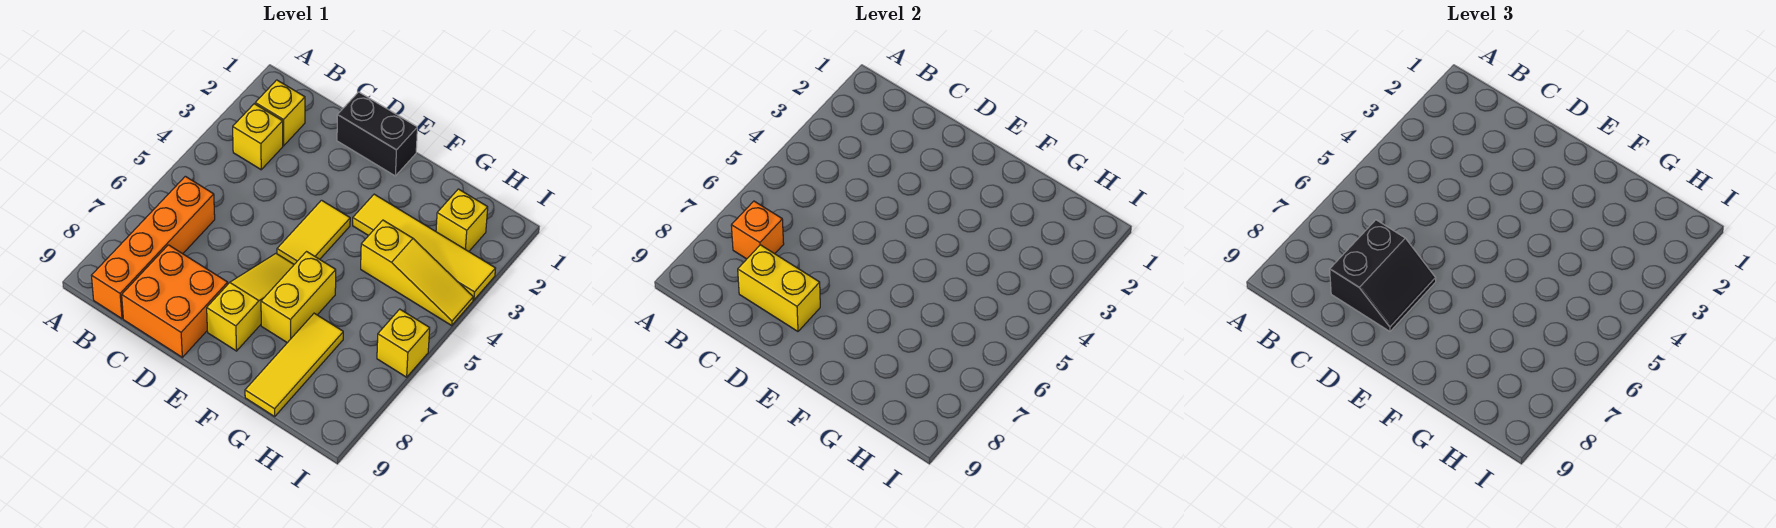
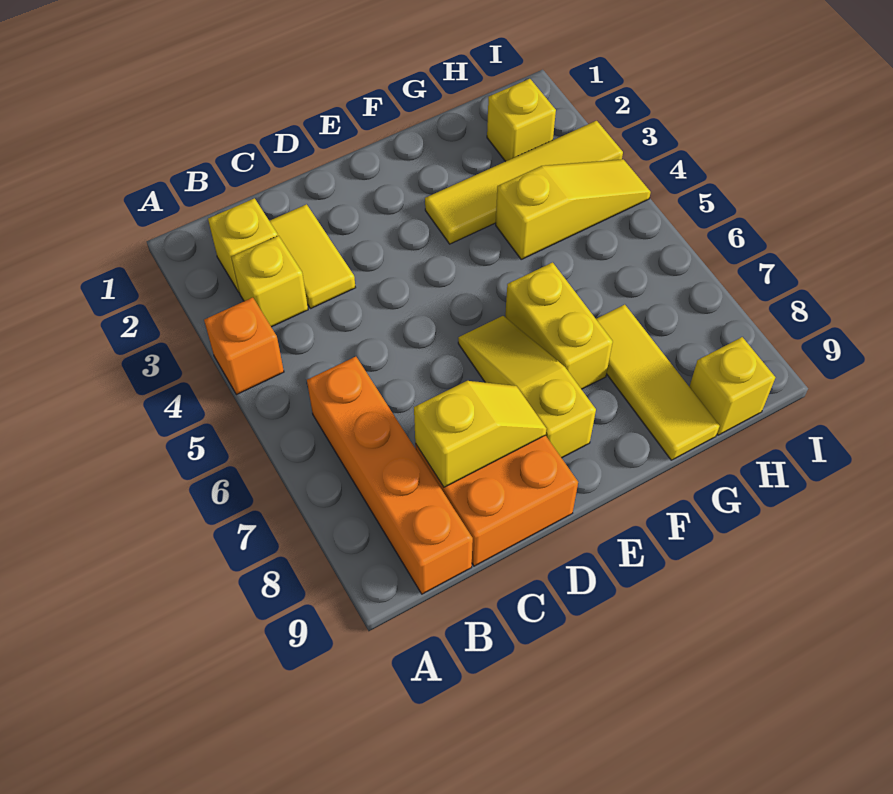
orange brick B7 level 2 -> orange brick A4 level 1
black slope C7:D8 level 3 top C -> none
yellow brick C8:D8 level 2 -> yellow slope C8:D8 level 2 top C
black brick D1:E1 level 1 -> none
yellow tile E4:E5 level 1 -> yellow tile C2:C3 level 1
yellow brick I6 level 1 -> yellow brick H9 level 1

